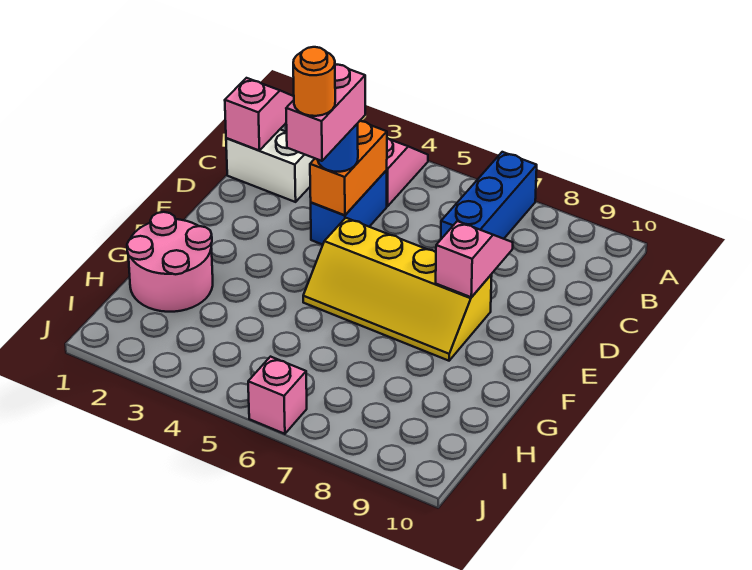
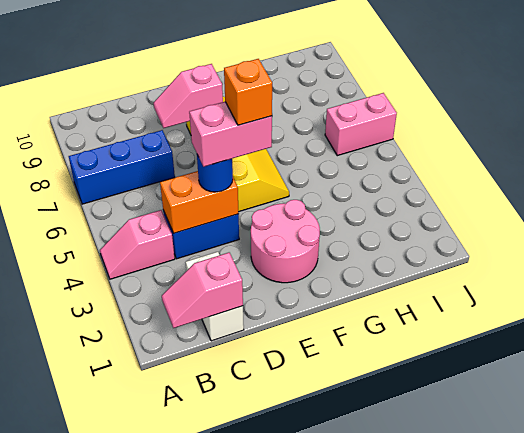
orange round brick E4 level 5 -> orange brick E4 level 5
pink round brick G1:H2 level 1 -> pink round brick E2:F3 level 1
pink brick J6 level 1 -> pink brick I6:J6 level 1

